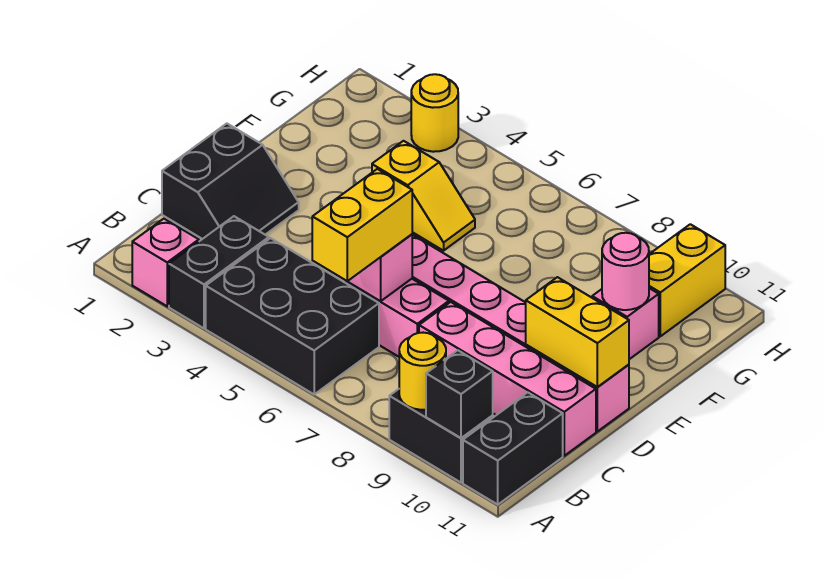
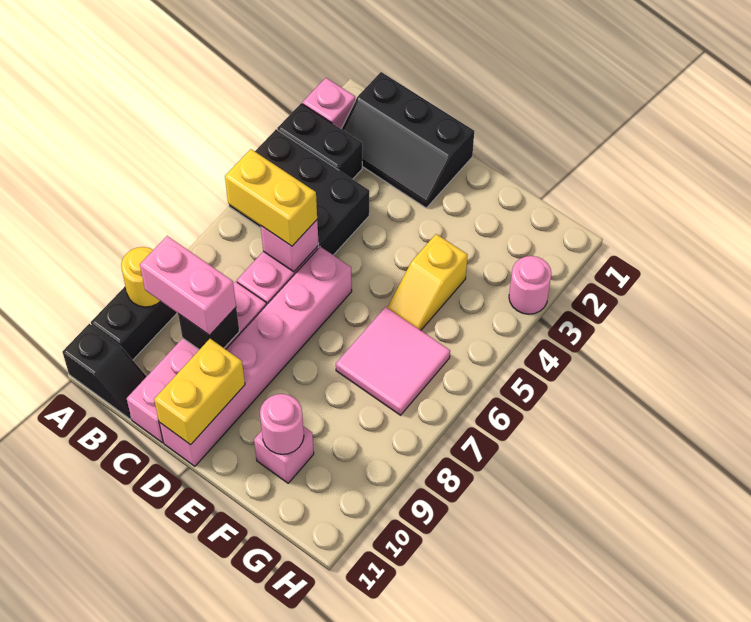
black brick A4:B6 level 1 -> black brick A4:C5 level 1
black brick A10 level 2 -> black brick C9 level 2
black brick A11:B11 level 1 -> black slope A11:B11 level 1 top A
none -> pink brick B9:C9 level 3
black slope C1:D2 level 1 top 1 -> black slope B1:D2 level 1 top 1
none -> pink tile F6:G7 level 1
yellow brick G10:H10 level 1 -> none
yellow round brick H3 level 1 -> pink round brick H3 level 1

